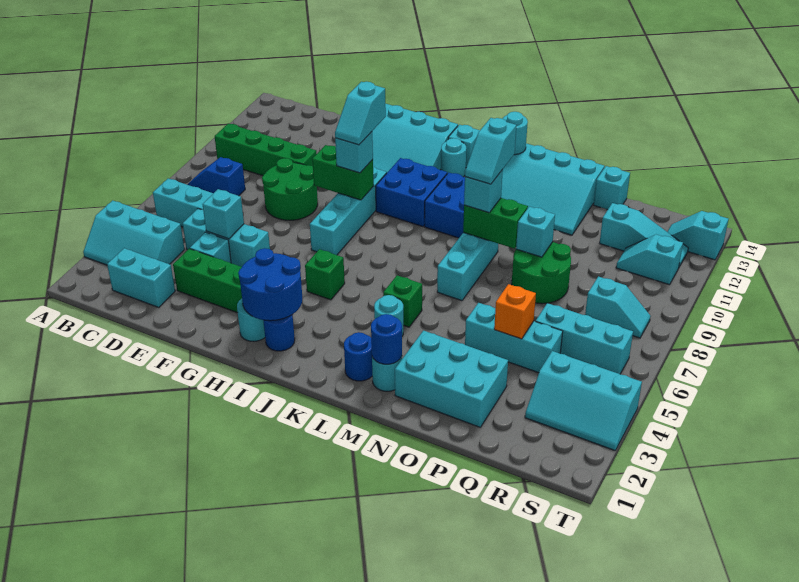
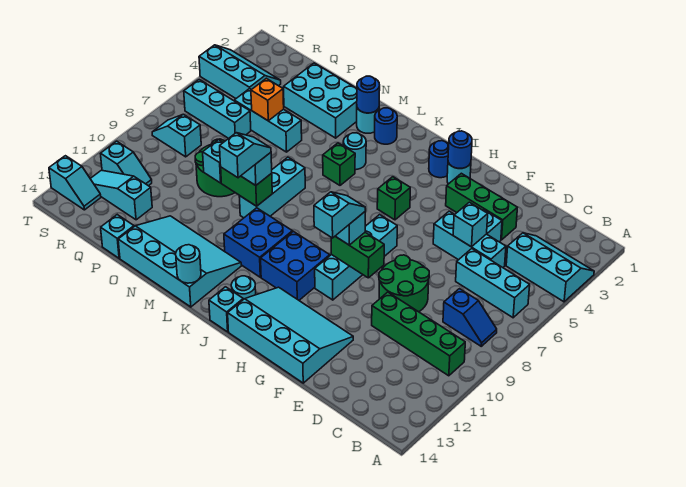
cyan brick C2:D2 level 1 -> none
blue round brick H2:I3 level 2 -> blue round brick H2 level 2

